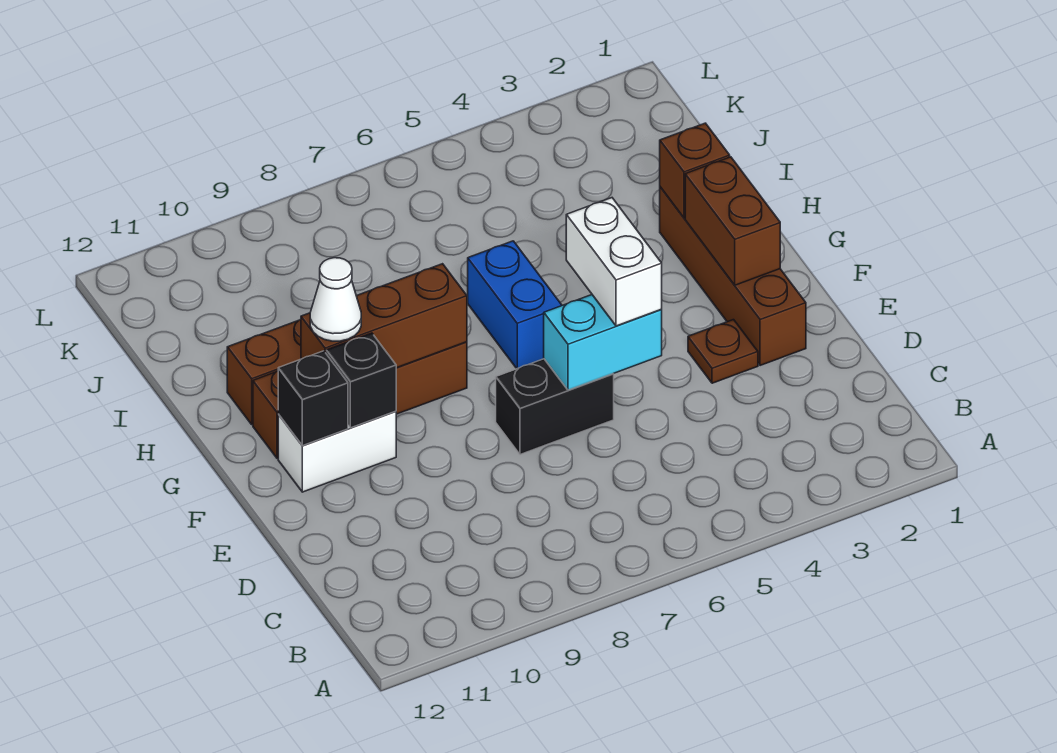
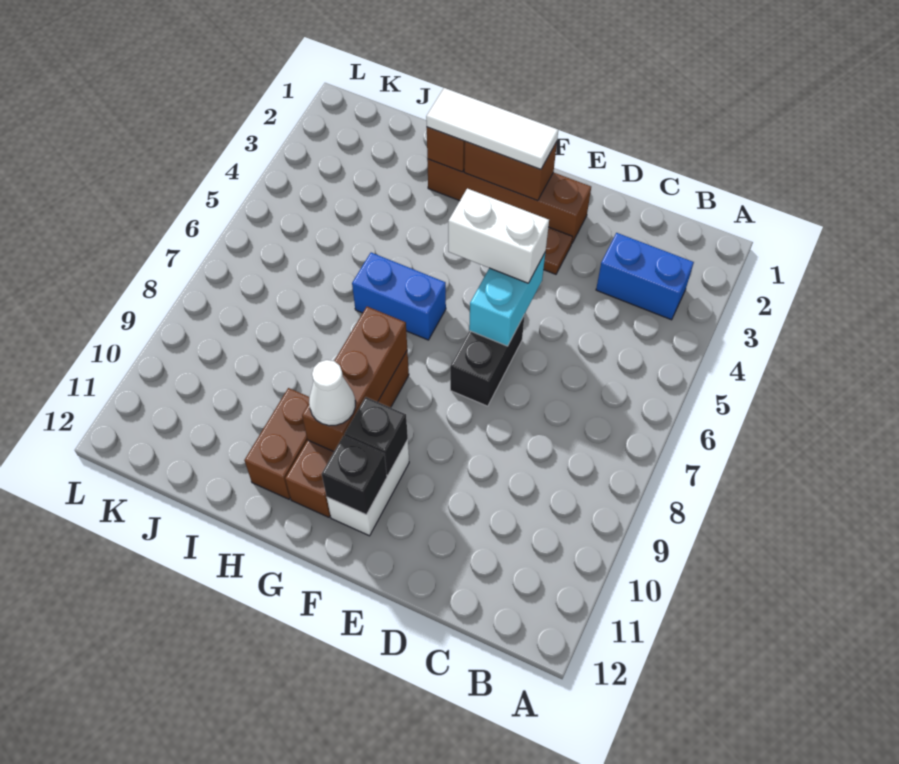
none -> blue brick B3:C3 level 1
none -> white tile F2:H2 level 3

